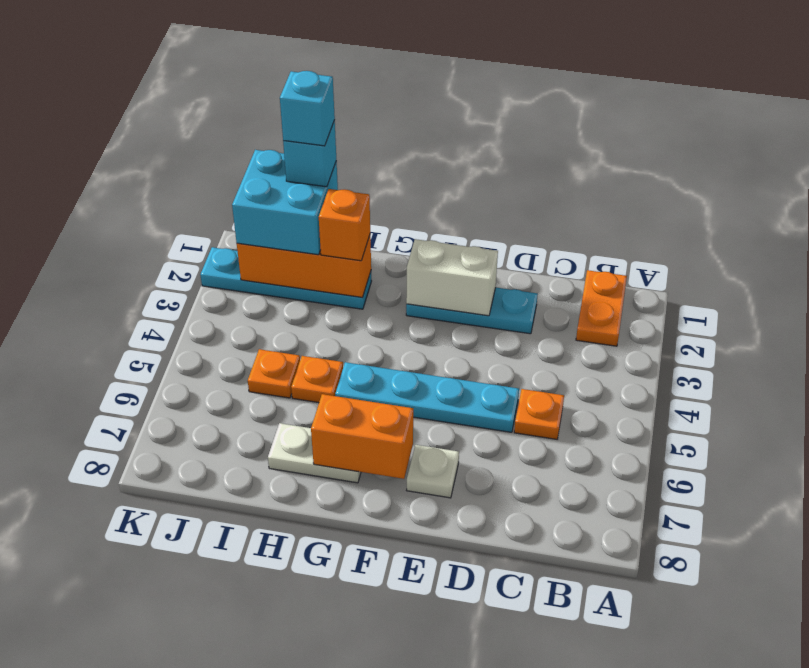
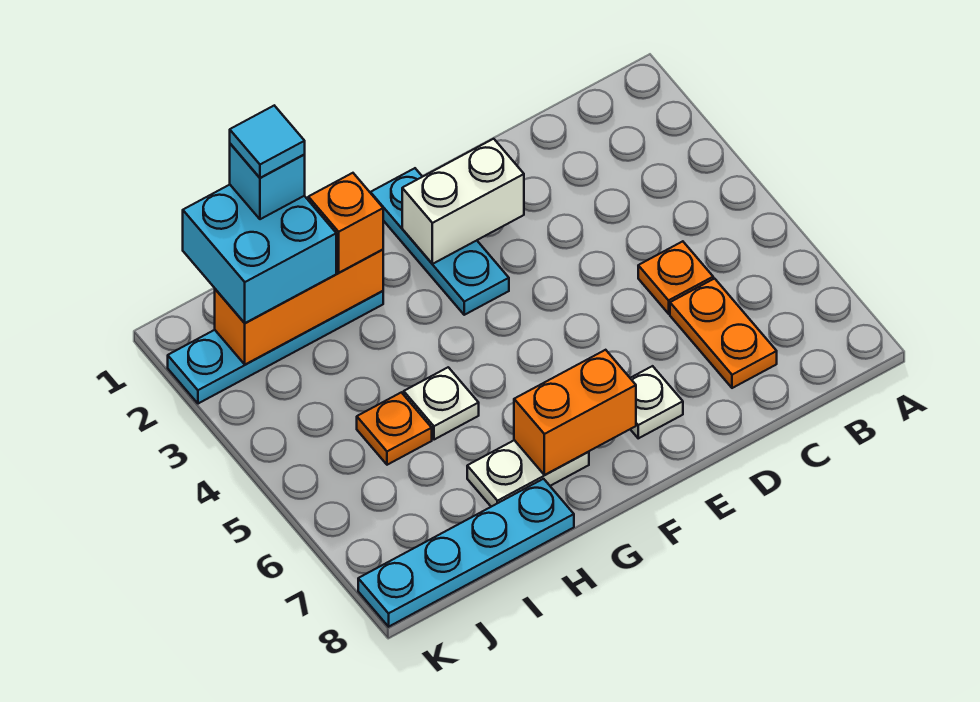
orange plate B1:B2 level 1 -> orange plate C6:C7 level 1
cyan plate D2:F2 level 1 -> cyan plate F1:F3 level 1
cyan plate D5:G5 level 1 -> cyan plate H8:K8 level 1
orange plate H5 level 1 -> white plate H5 level 1
cyan brick I1 level 5 -> cyan tile I1 level 5

